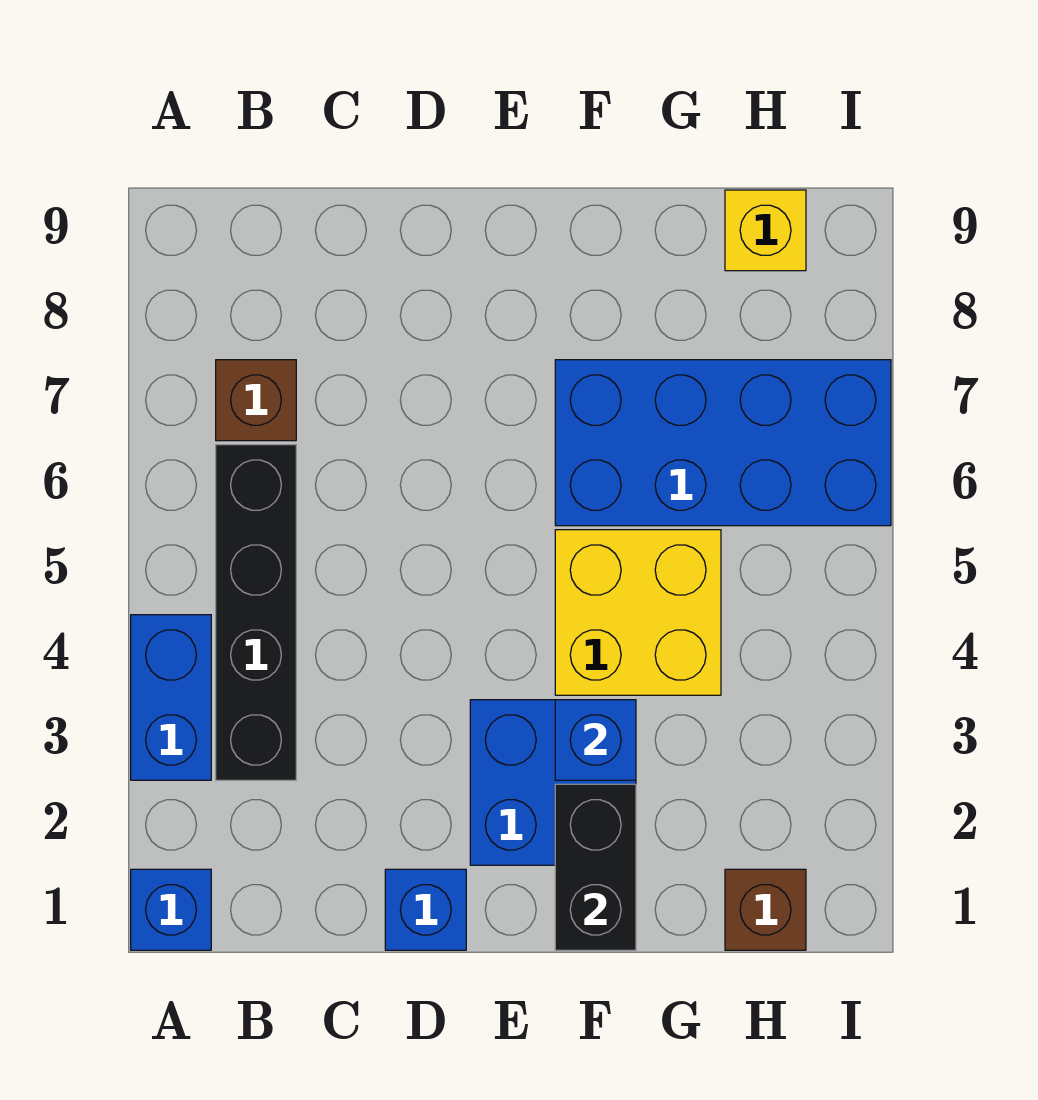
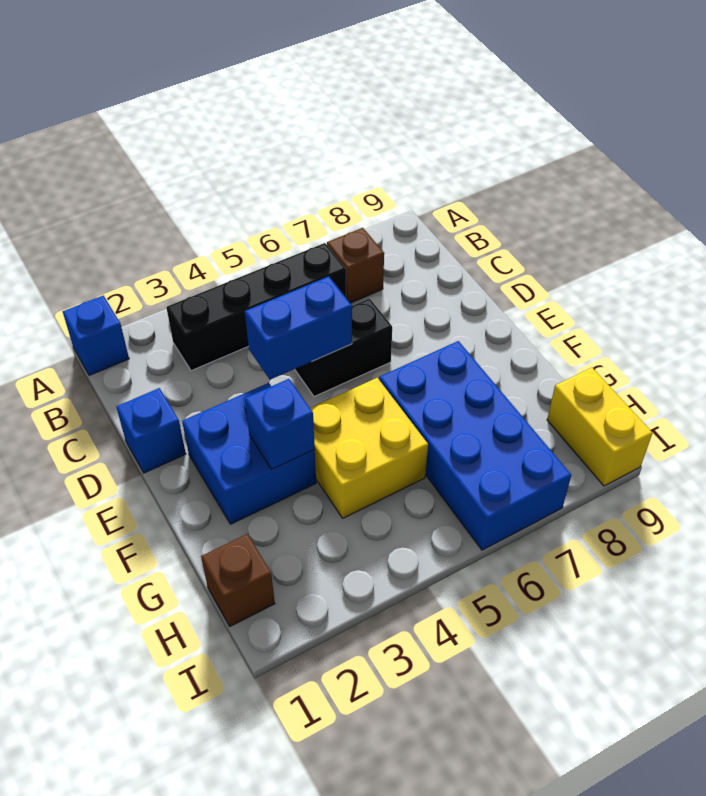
blue brick A3:A4 level 1 -> blue brick D4:D5 level 2
black brick F1:F2 level 2 -> black brick D5:D6 level 1
yellow brick H9 level 1 -> yellow brick H9:I9 level 1

